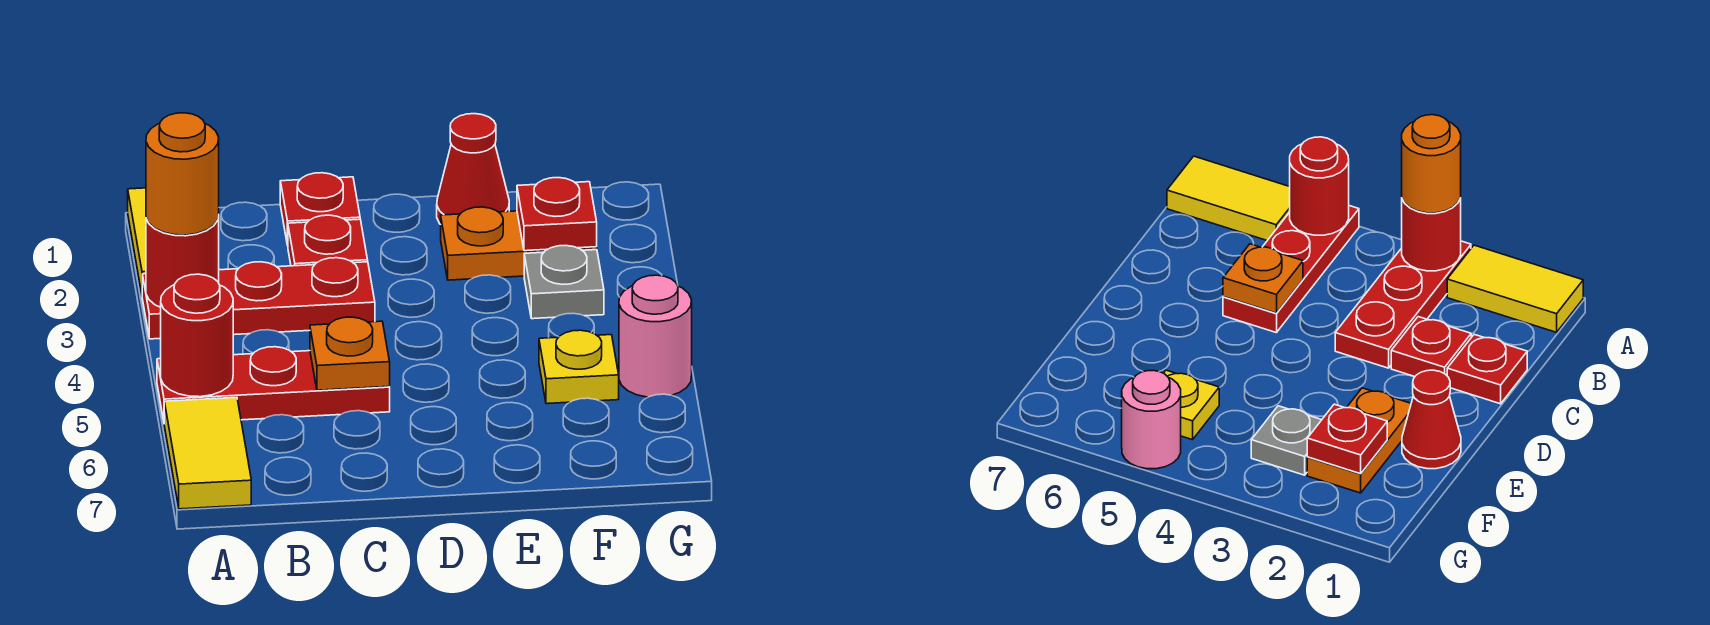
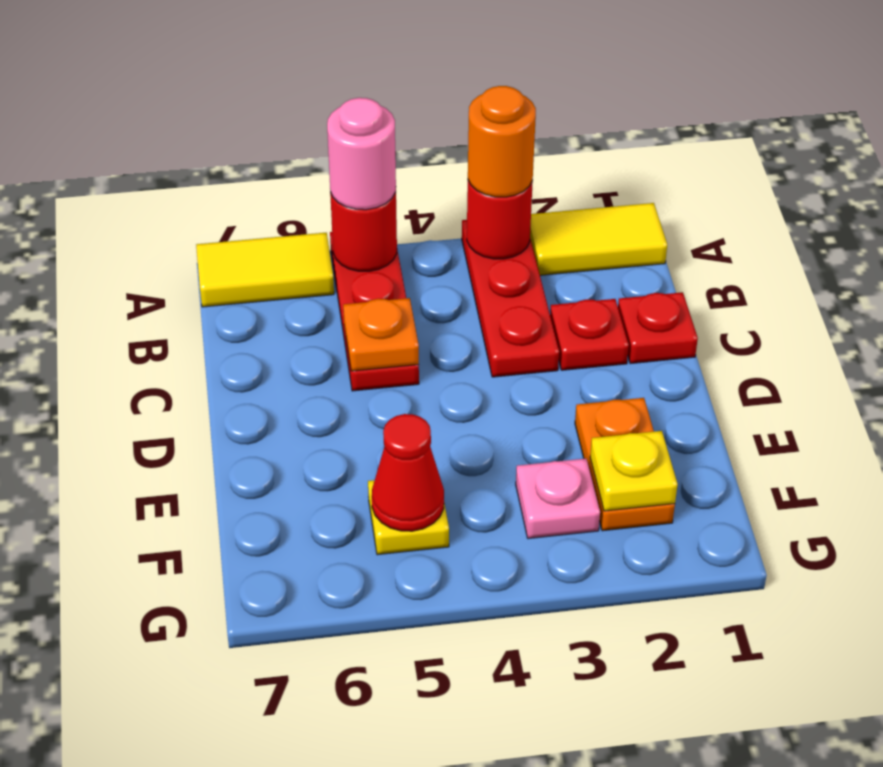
red cone E1 level 1 -> red cone F5 level 2
red plate F2 level 2 -> yellow plate F2 level 2
grey plate F3 level 1 -> pink plate F3 level 1
pink round brick G5 level 1 -> pink round brick A5 level 3

